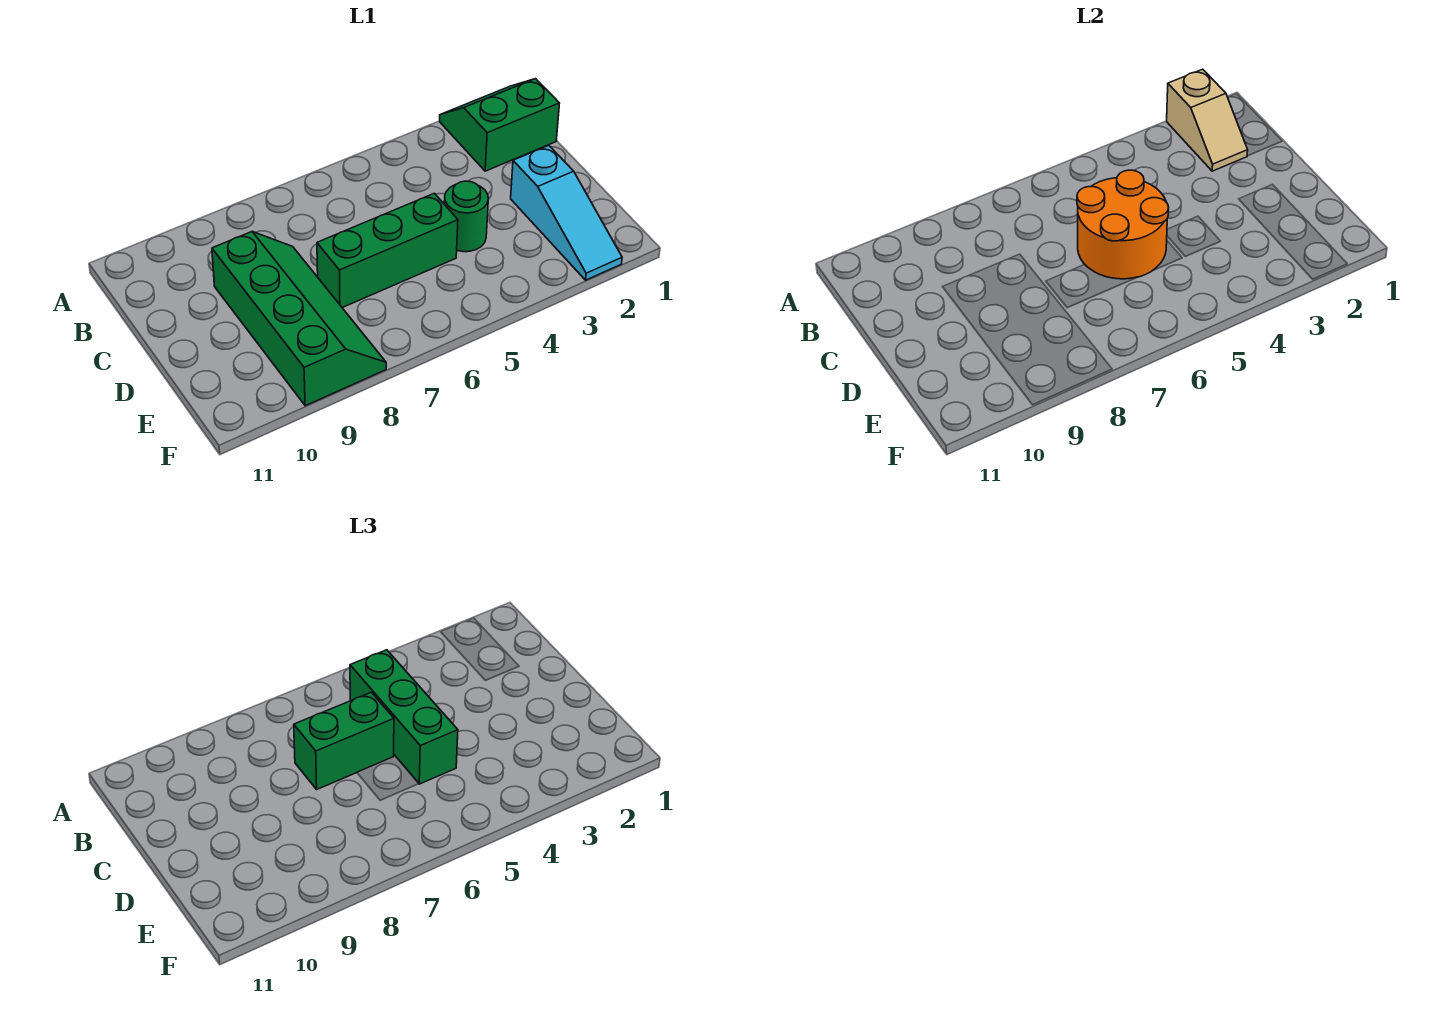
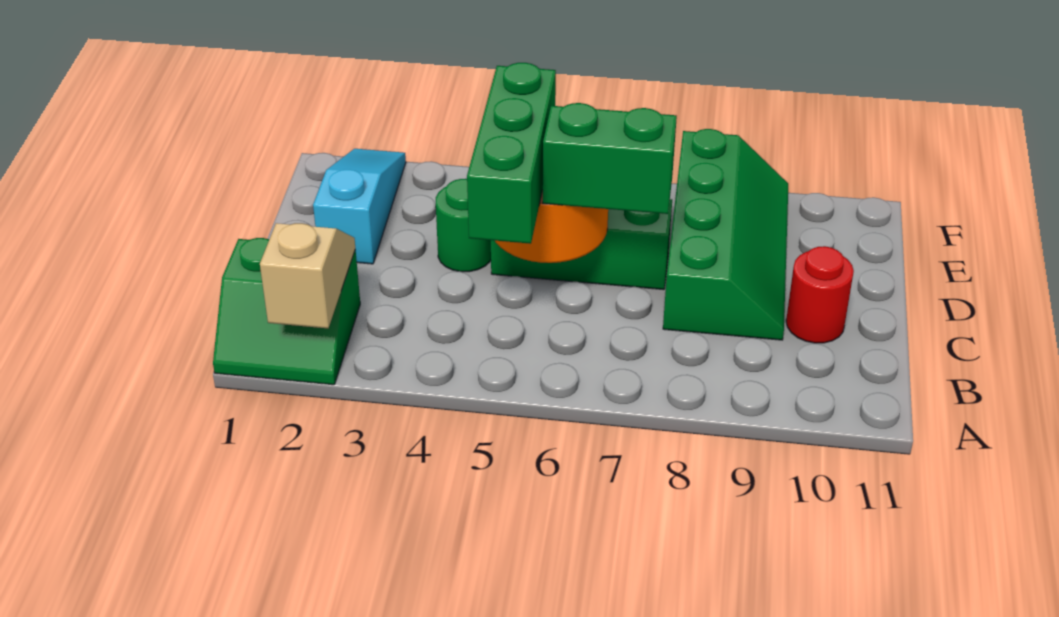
green slope C8:F9 level 1 top 9 -> green slope C8:F9 level 1 top 8
none -> red round brick C10 level 1

